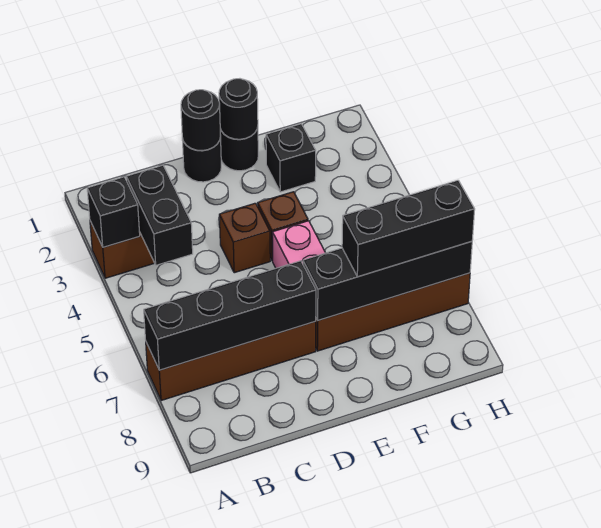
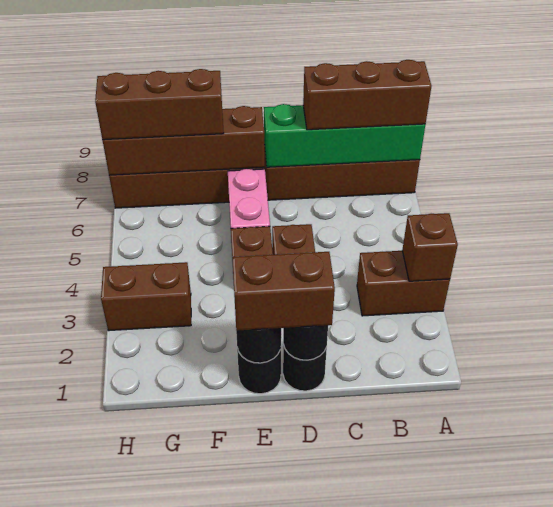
black brick A3 level 2 -> brown brick A3 level 2
black brick A7:D7 level 2 -> green brick A7:D7 level 2
none -> brown brick A7:C7 level 3
black brick B3:B4 level 2 -> none
none -> brown brick D1:E1 level 3
black brick E7:H7 level 2 -> brown brick E7:H7 level 2
black brick F2 level 1 -> none
black brick F7:H7 level 3 -> brown brick F7:H7 level 3
none -> brown brick G3:H3 level 1

